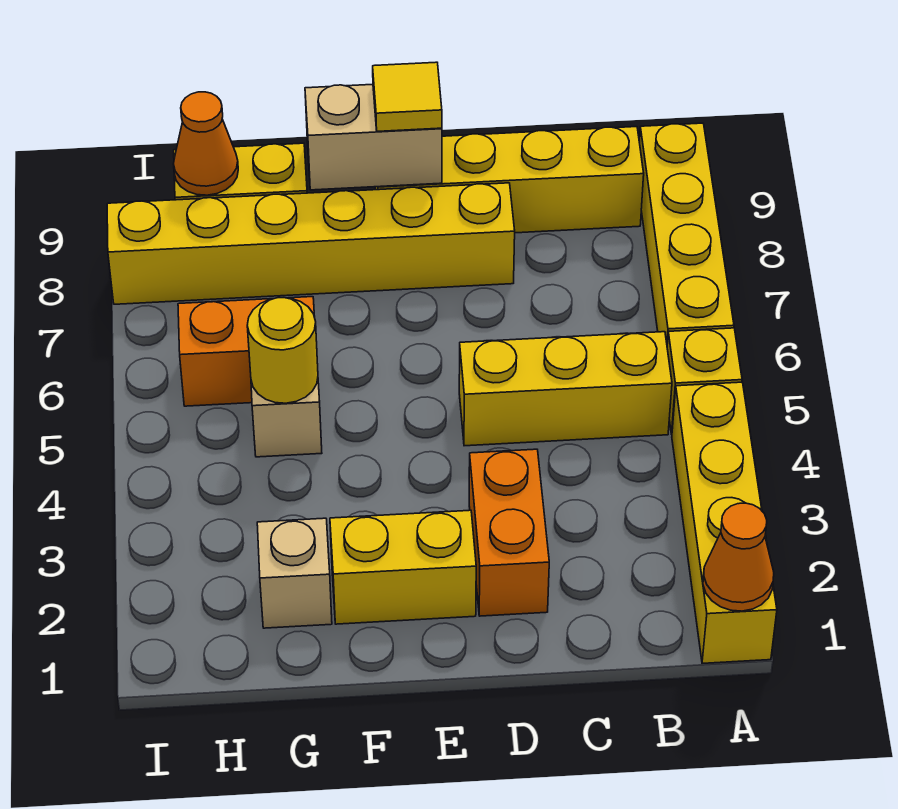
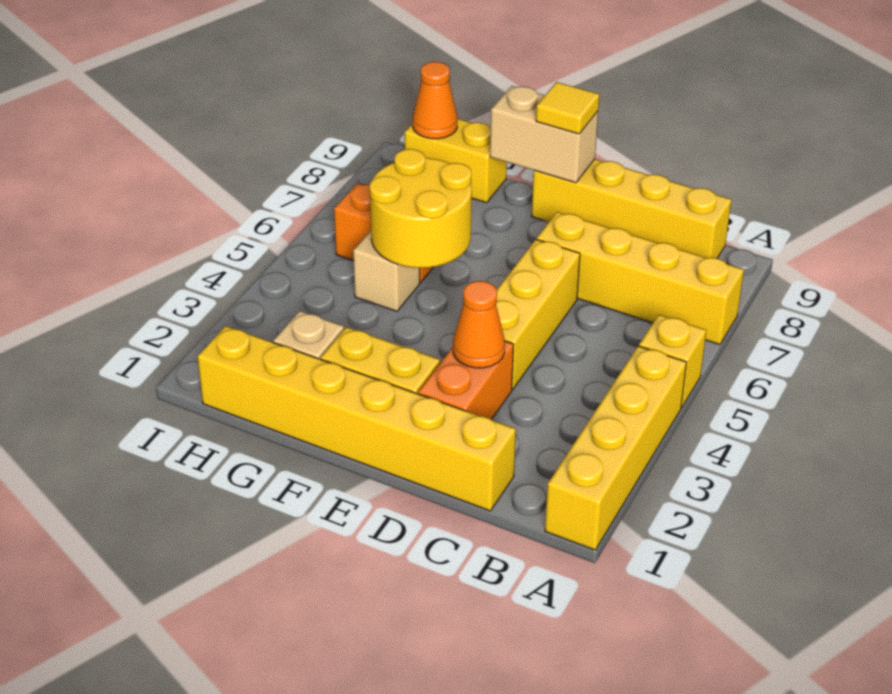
orange cone A1 level 2 -> orange cone D3 level 2
yellow brick A6:A9 level 1 -> yellow brick A7:D7 level 1
yellow brick B5:D5 level 1 -> yellow brick D4:D6 level 1
yellow brick D8:I8 level 1 -> yellow brick C1:H1 level 1
yellow round brick G5 level 2 -> yellow round brick F5:G6 level 2

